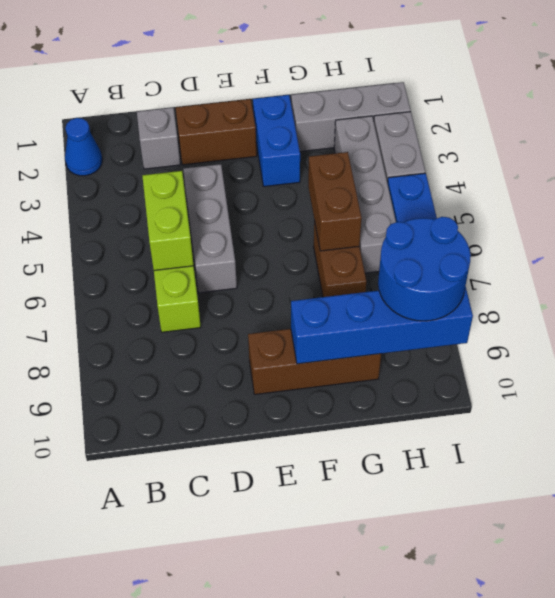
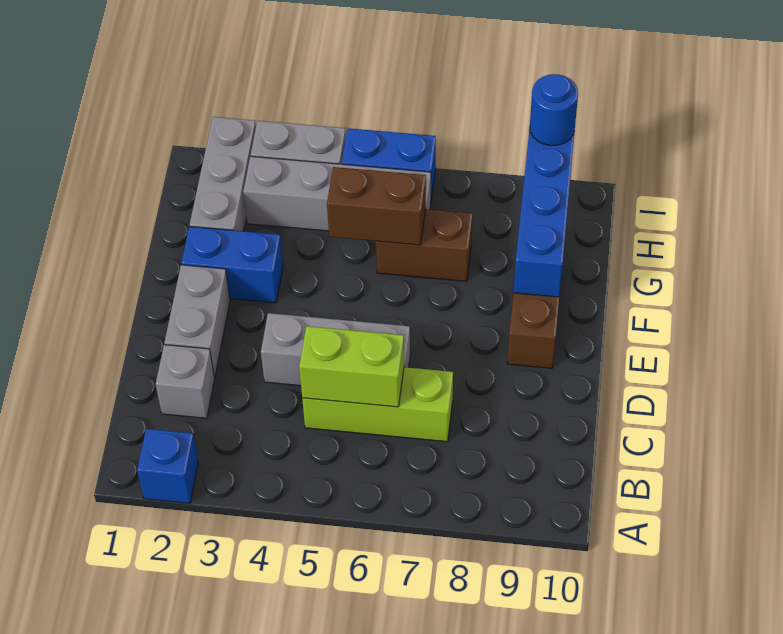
blue cone A2 level 1 -> blue brick A2 level 1
brown brick D2:E2 level 1 -> grey brick D2:E2 level 1
blue round brick H8:I9 level 3 -> blue round brick I9 level 3

